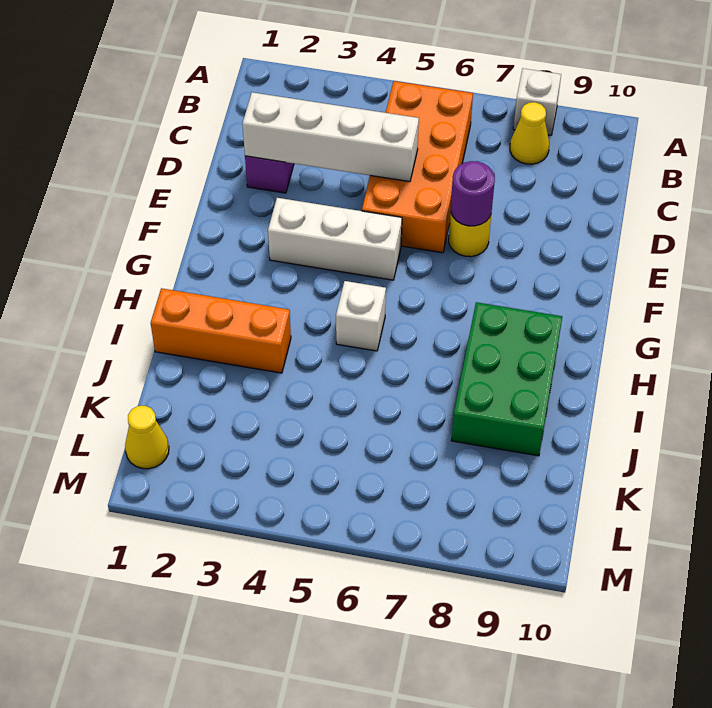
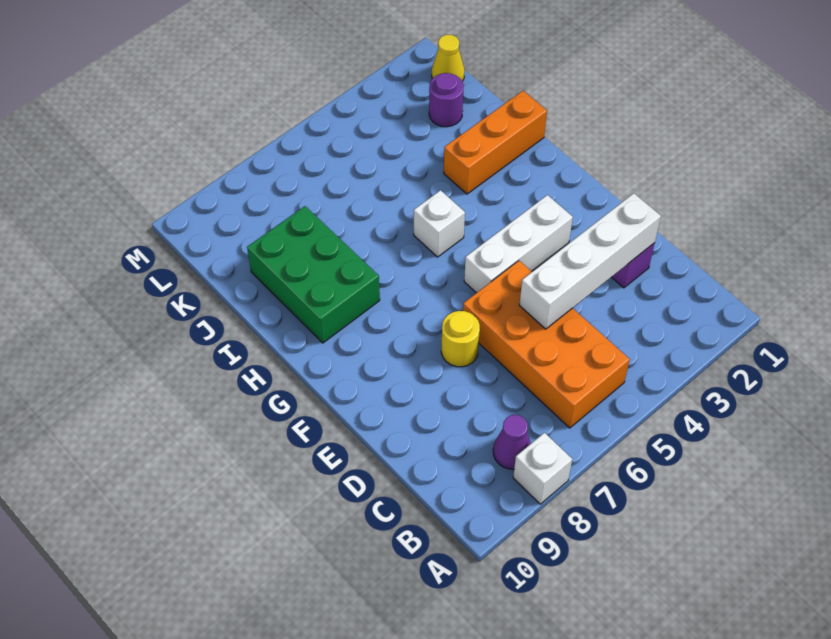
yellow cone B8 level 1 -> purple cone B8 level 1
purple round brick E7 level 2 -> purple round brick K2 level 1

